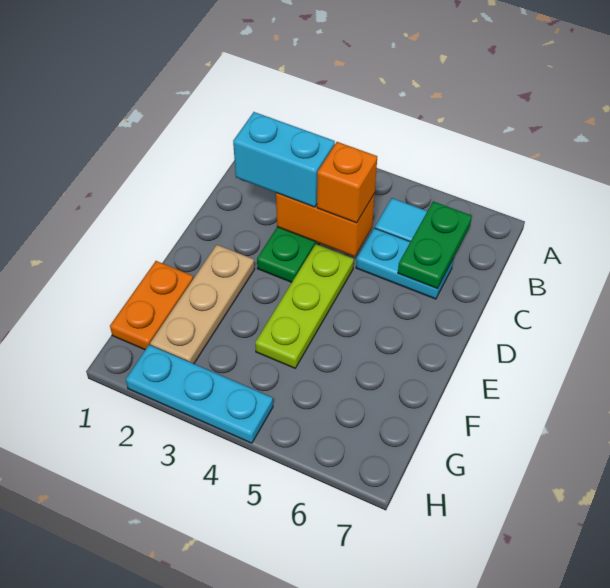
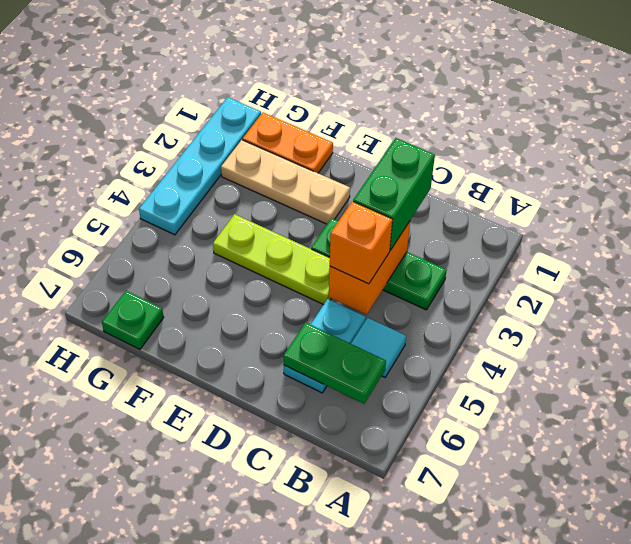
cyan brick C2:C3 level 3 -> green brick C2:C3 level 3
none -> green plate G7 level 1
cyan plate H2:H4 level 1 -> cyan plate H1:H4 level 1

